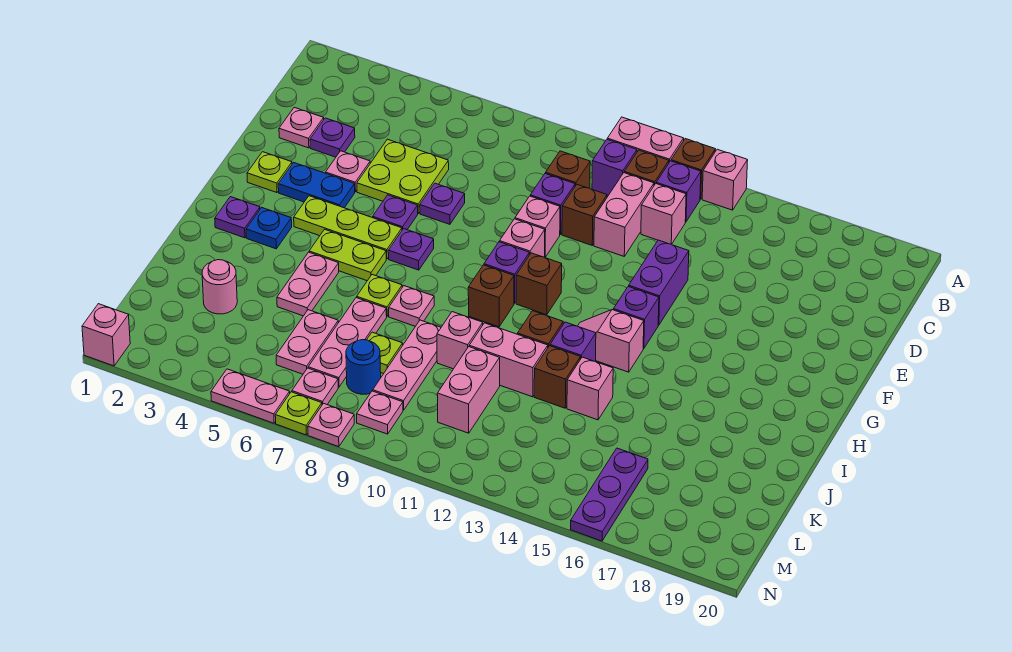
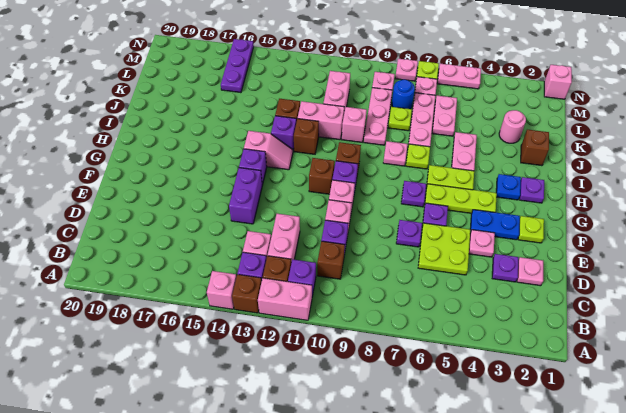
brown brick D11 level 1 -> brown brick J2 level 1
pink brick J14 level 1 -> none

